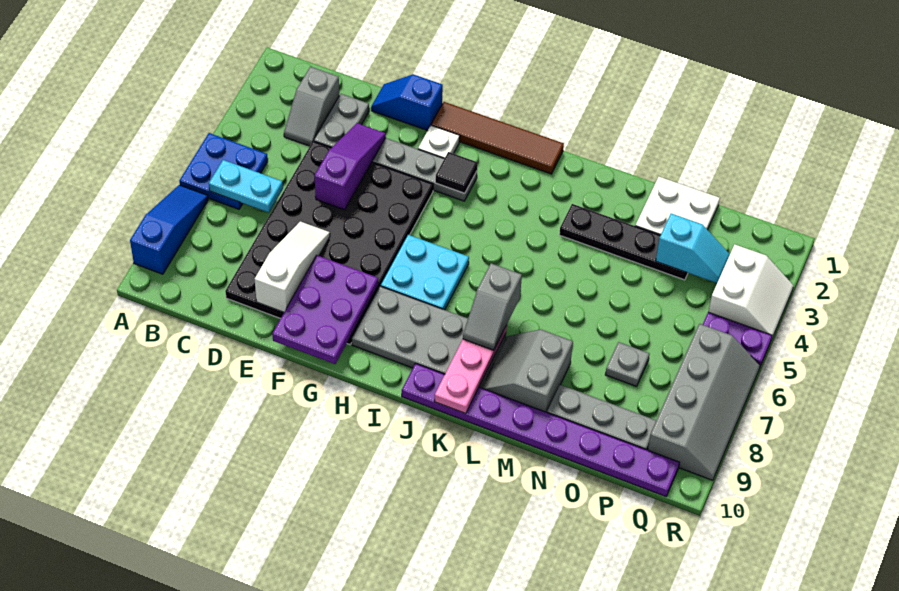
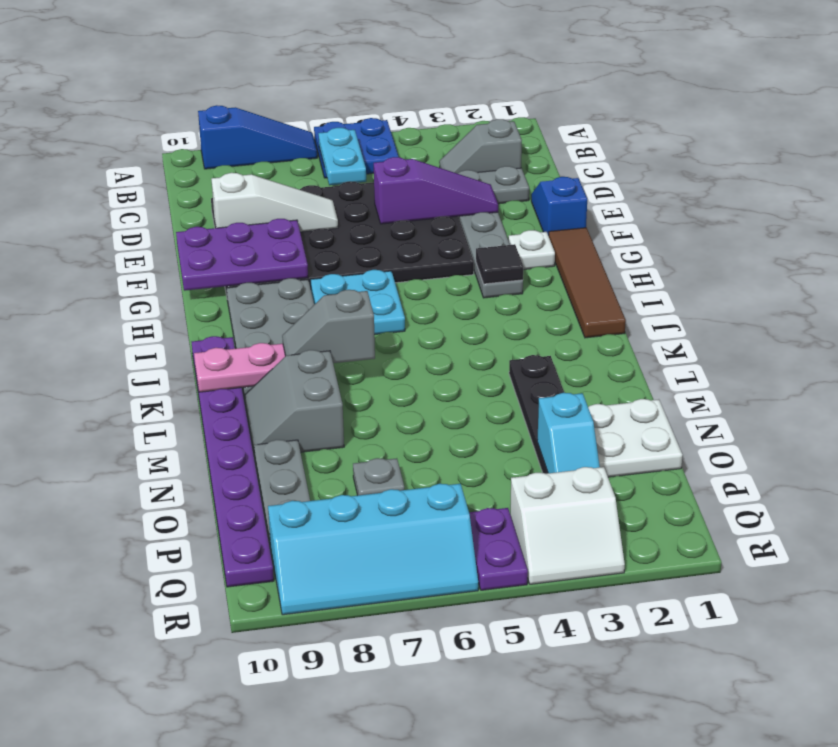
grey slope L8:M9 level 1 top M -> grey slope L8:M9 level 1 top 8
grey slope Q6:R9 level 1 top Q -> cyan slope Q6:R9 level 1 top Q

